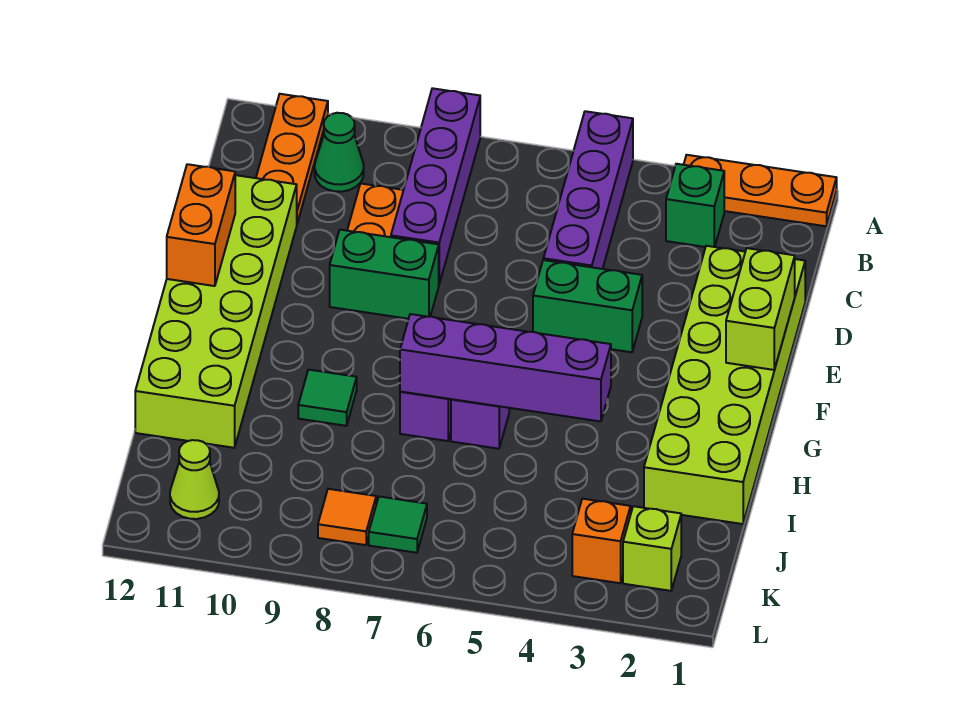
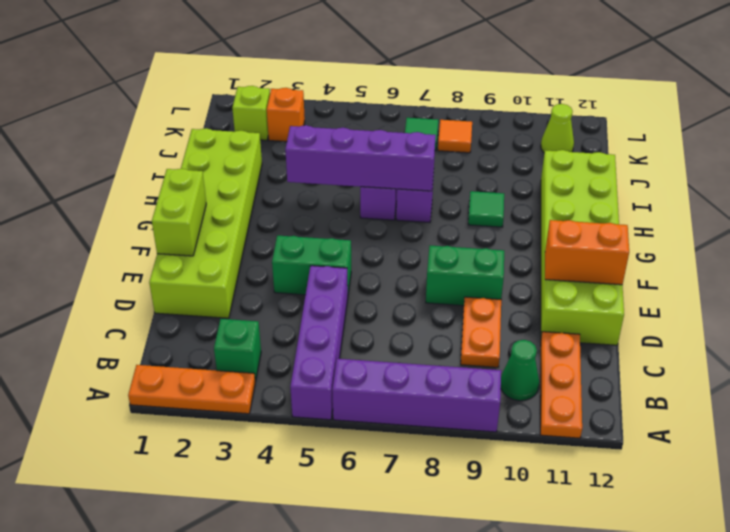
purple brick A8:D8 level 1 -> purple brick A6:A9 level 1
orange brick E12:F12 level 2 -> orange brick E11:E12 level 2

